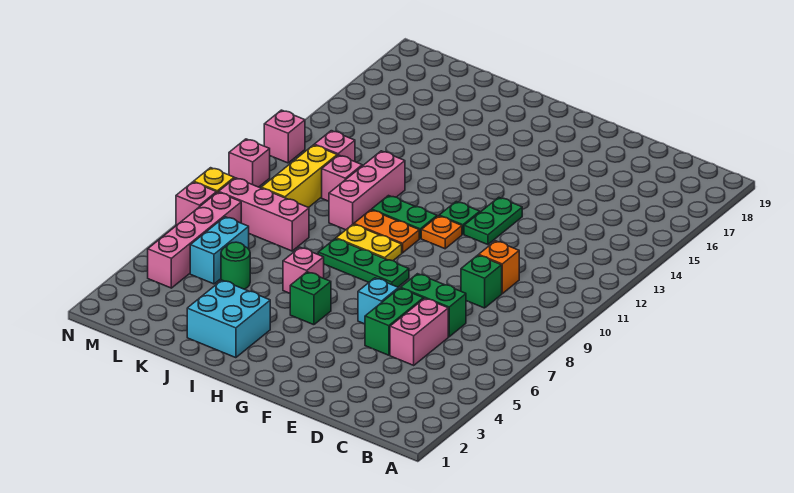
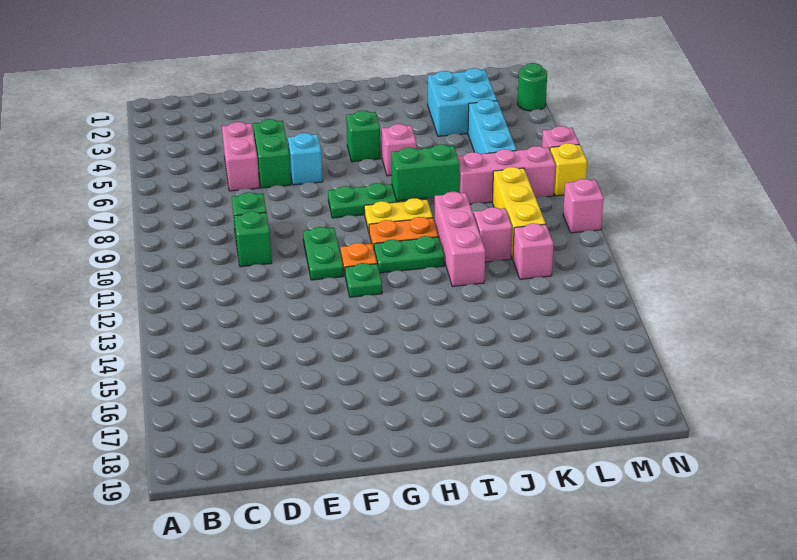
green brick D7:E7 level 1 -> green brick I8:J8 level 2
orange brick D10 level 1 -> green brick D10 level 1
green plate F12:F13 level 1 -> green plate F10:F11 level 1
cyan brick I2:J3 level 1 -> cyan brick K3:L4 level 1
green round brick K5 level 1 -> green round brick N3 level 1
cyan brick L5:L6 level 1 -> cyan brick L5:L7 level 1
pink brick M4:M7 level 1 -> none
pink brick N12 level 1 -> none

